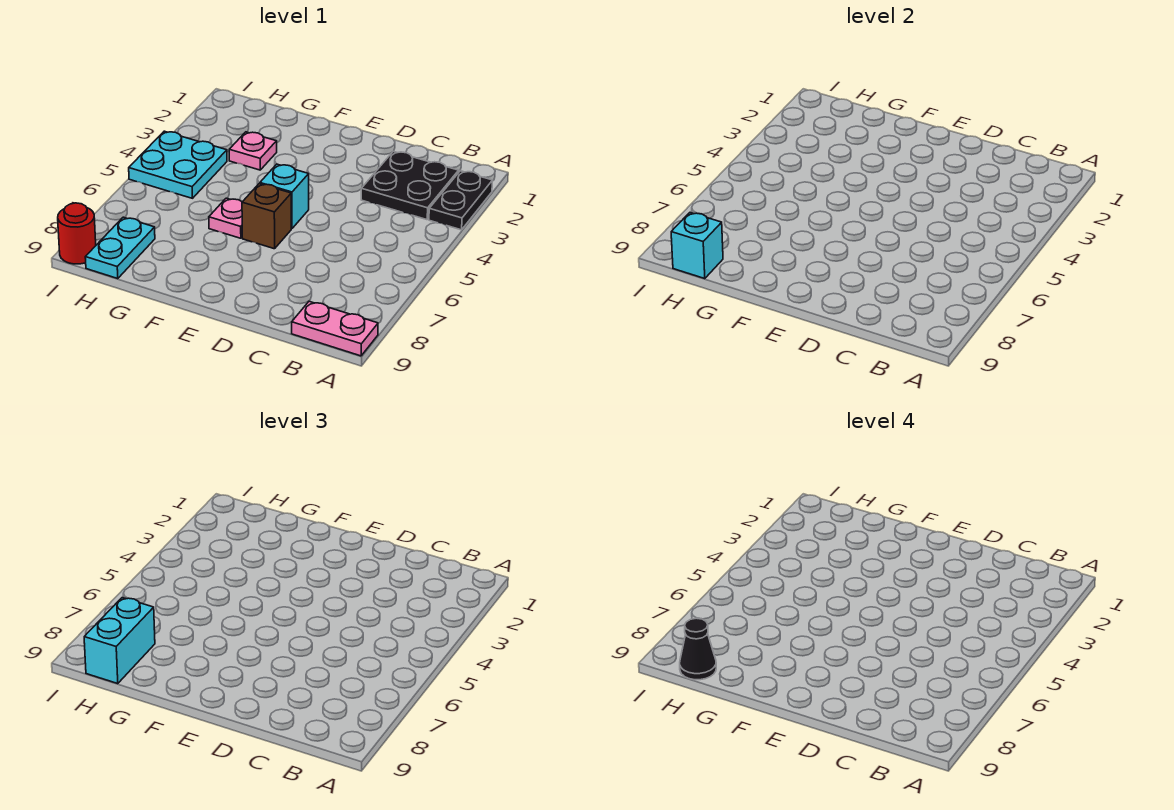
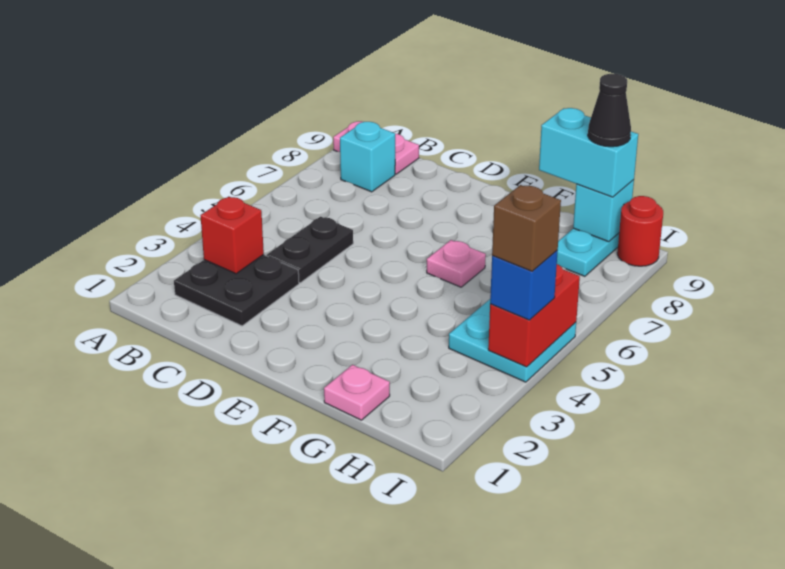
black plate A2:A3 level 1 -> black plate C4:C5 level 1
none -> red brick B3 level 2
cyan brick E5 level 1 -> cyan brick B8 level 1
brown brick E6 level 1 -> brown brick I4 level 4
pink plate G3 level 1 -> pink plate G1 level 1
cyan brick H8:H9 level 3 -> cyan brick G9:H9 level 3
none -> red brick I4:I5 level 2
none -> blue brick I4 level 3

